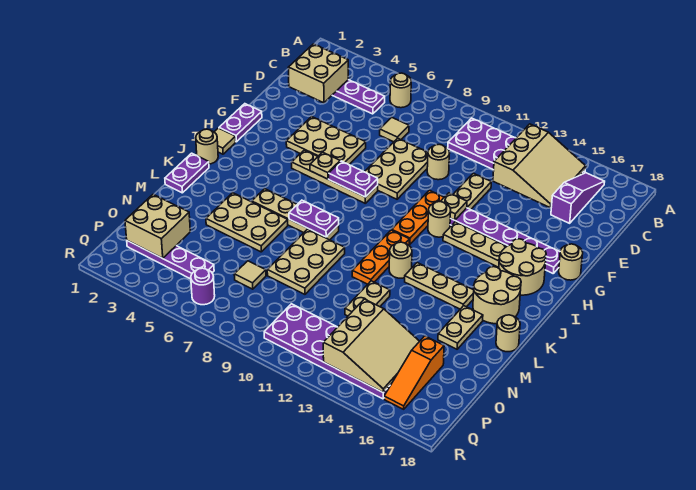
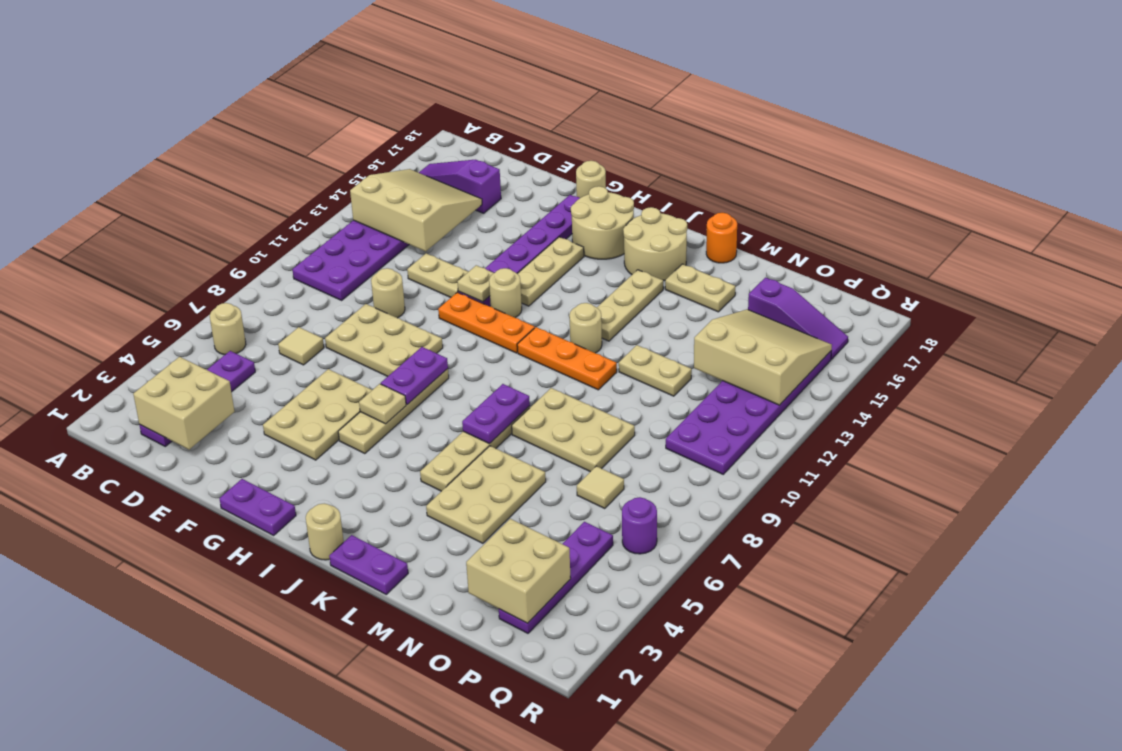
tan tile I1 level 1 -> none
tan round brick L18 level 1 -> orange round brick L18 level 1
orange slope O16:Q16 level 1 top O -> purple slope O16:Q16 level 1 top O

